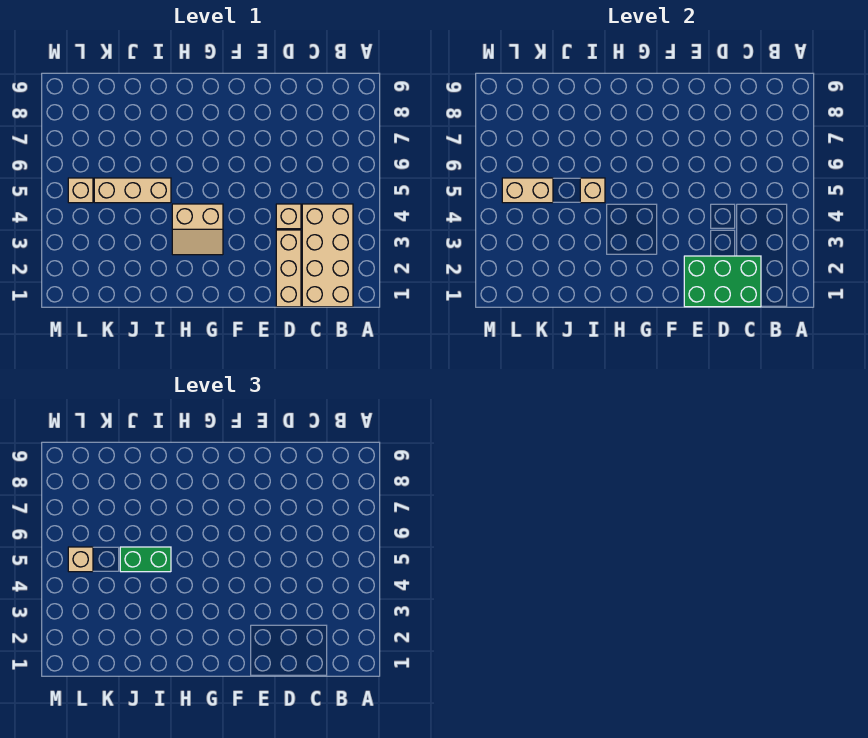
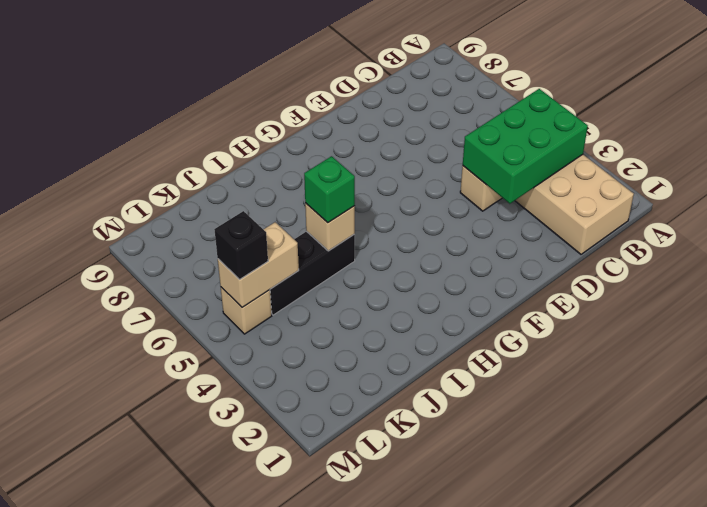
green brick C1:E2 level 2 -> green brick B3:D4 level 2
tan brick D1:D3 level 1 -> none
tan slope G3:H4 level 1 top 4 -> none
tan brick I5:K5 level 1 -> black brick I5:K5 level 1
green brick I5:J5 level 3 -> green brick I5 level 3
tan brick L5 level 3 -> black brick L5 level 3

